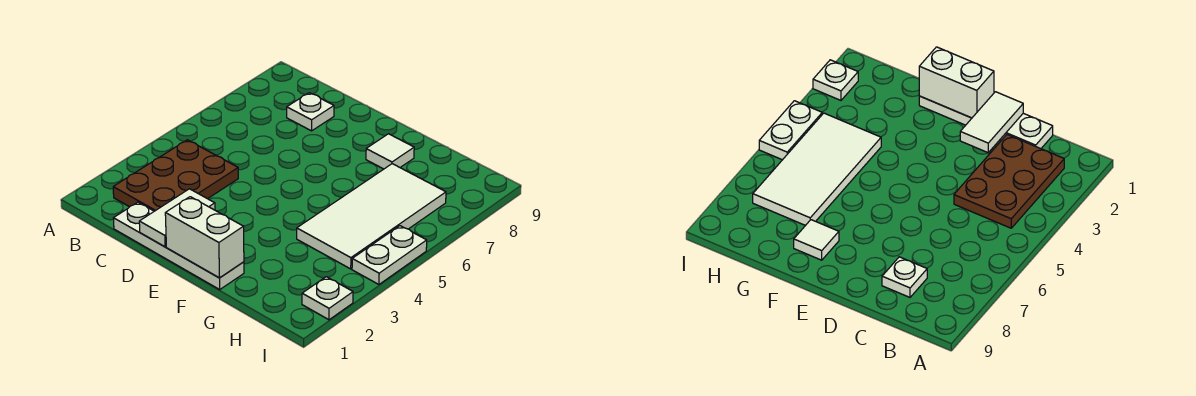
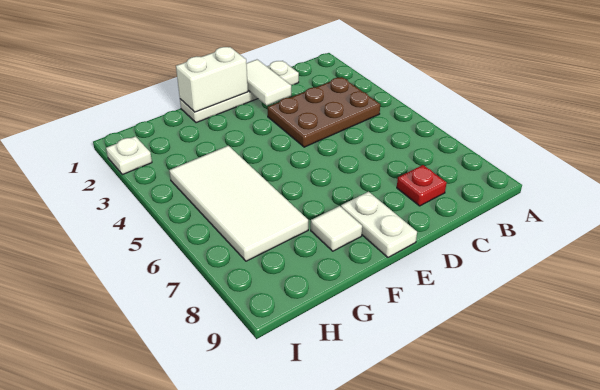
brown plate B2:C4 level 1 -> brown plate B3:D4 level 1
white plate C8 level 1 -> red plate C8 level 1
white plate I4:I5 level 1 -> white plate E8:E9 level 1

